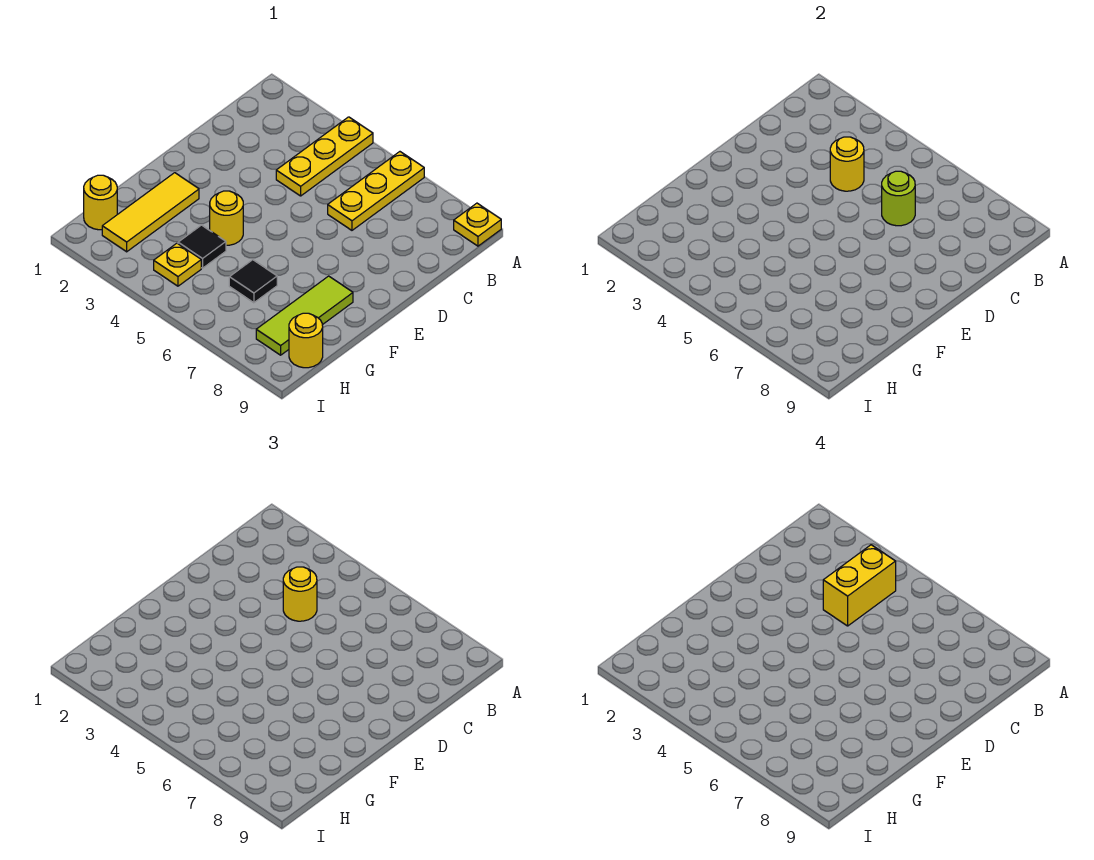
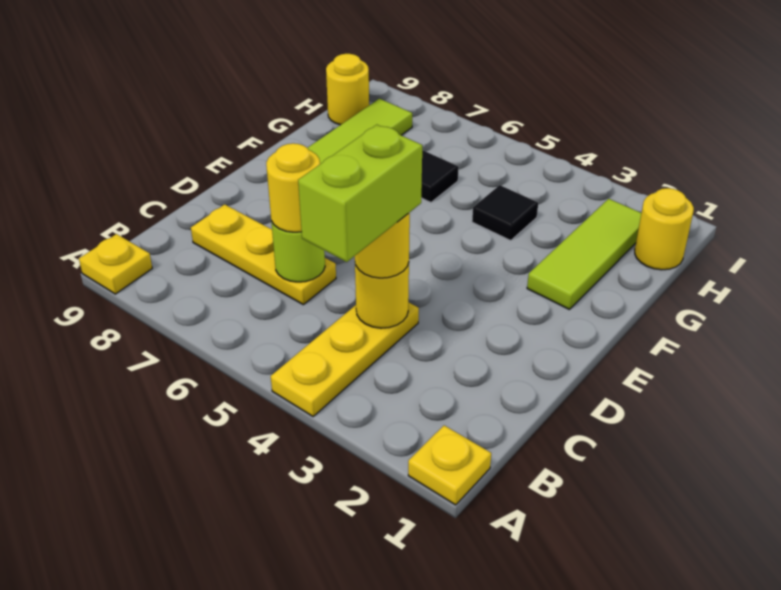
yellow plate A6:C6 level 1 -> yellow plate C6:C8 level 1
yellow brick B4:C4 level 4 -> lime brick B4:C4 level 4
yellow tile F2:H2 level 1 -> lime tile F2:H2 level 1
yellow round brick F4 level 1 -> yellow round brick C6 level 3
yellow plate H4 level 1 -> yellow plate A1 level 1

